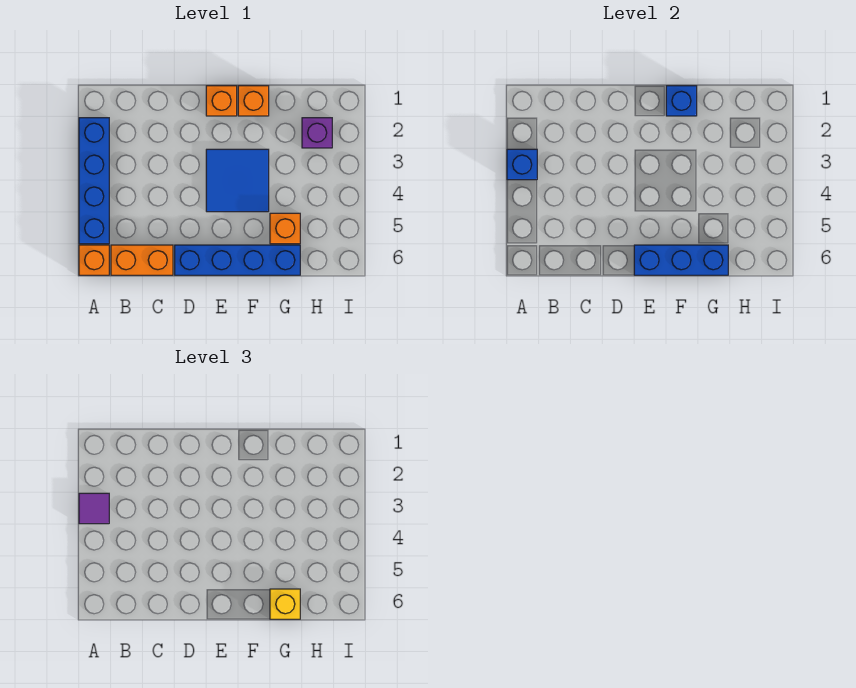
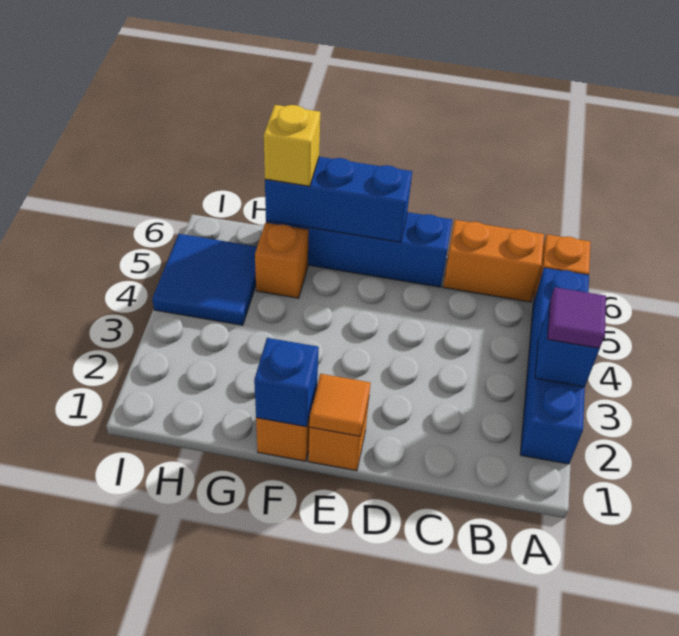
none -> orange tile E1 level 2
blue tile E3:F4 level 1 -> blue tile H4:I5 level 1
purple brick H2 level 1 -> none

